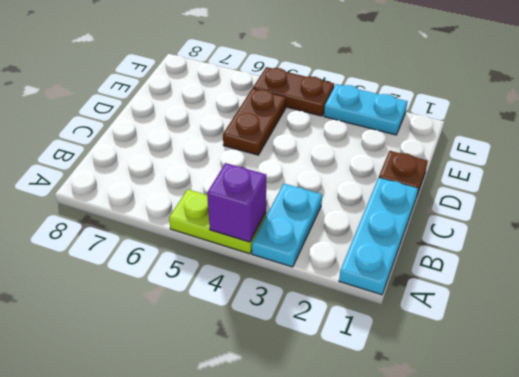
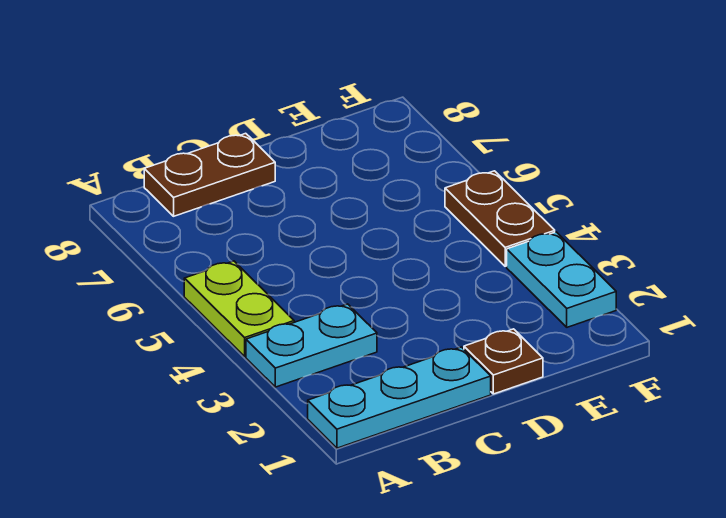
purple brick A4 level 2 -> none
brown plate D5:E5 level 1 -> brown plate B8:C8 level 1

